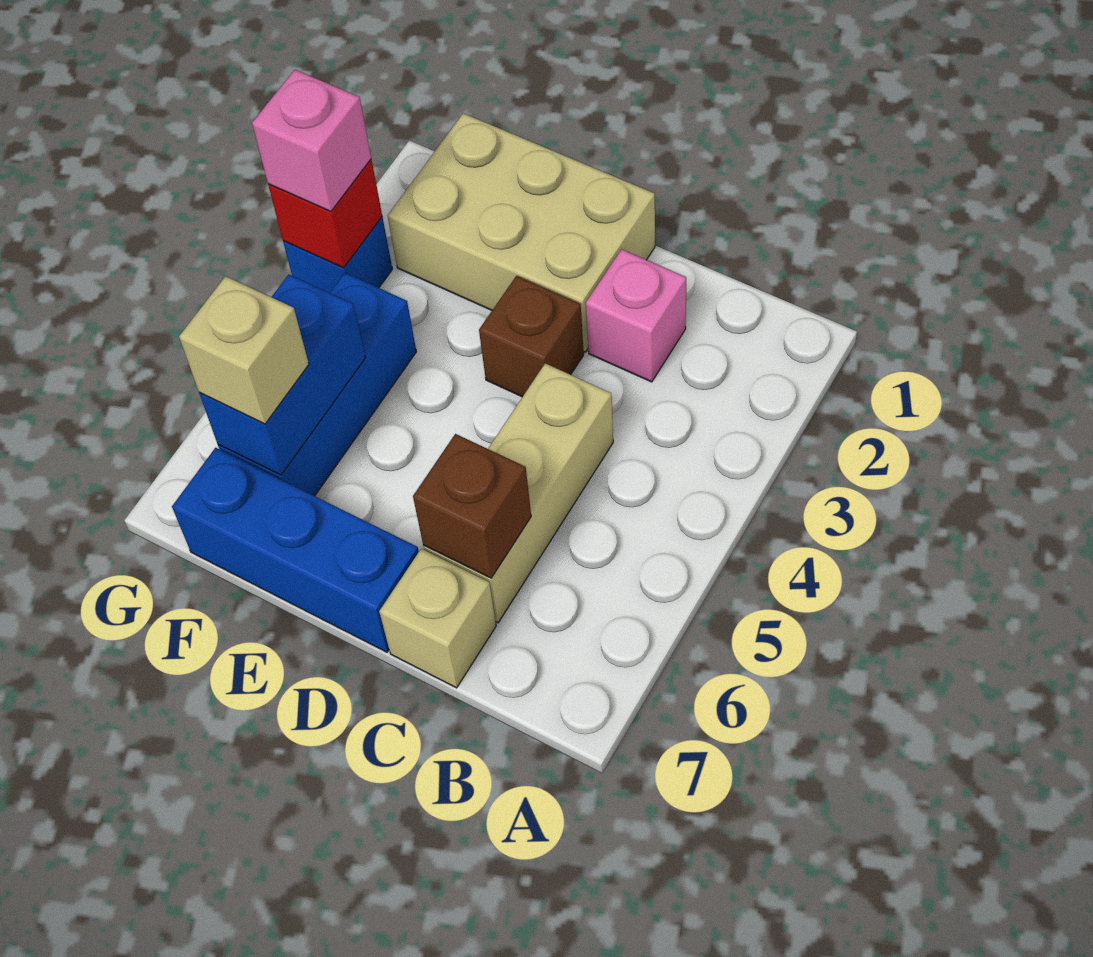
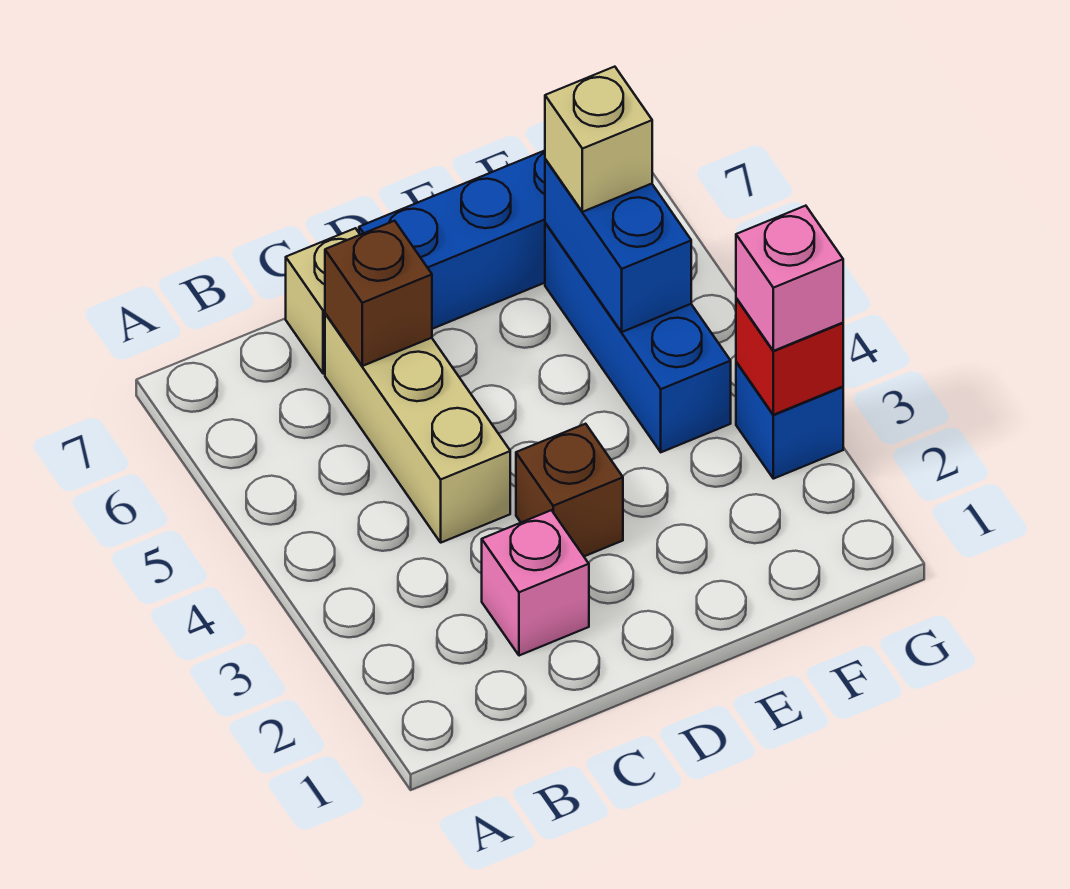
tan brick D1:F2 level 1 -> none

